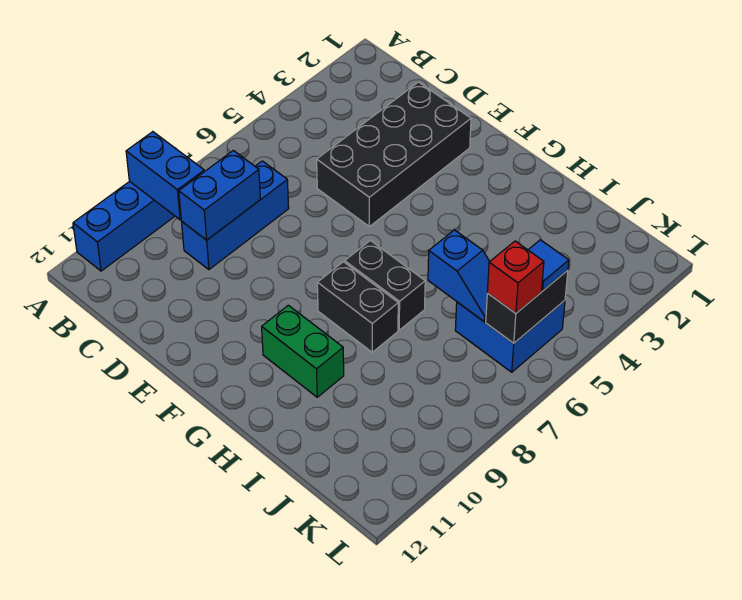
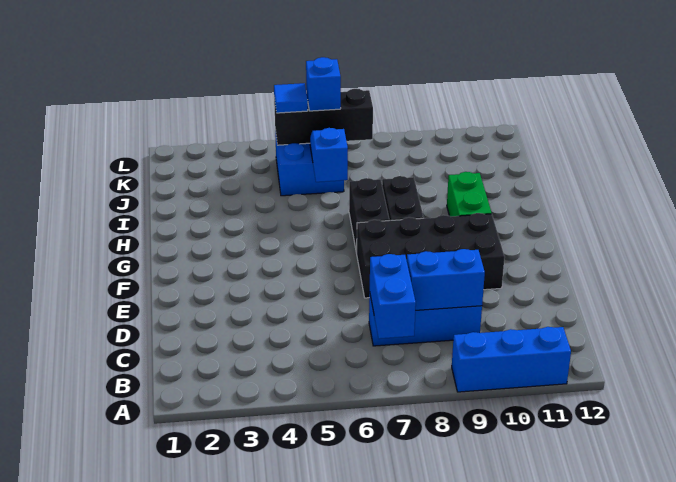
blue brick A9:B9 level 2 -> blue brick B7:C7 level 2
black brick D2:E5 level 1 -> black brick E7:F10 level 1
black brick K5:K6 level 2 -> black brick K5:K7 level 2
red brick K6 level 3 -> blue brick K6 level 3

